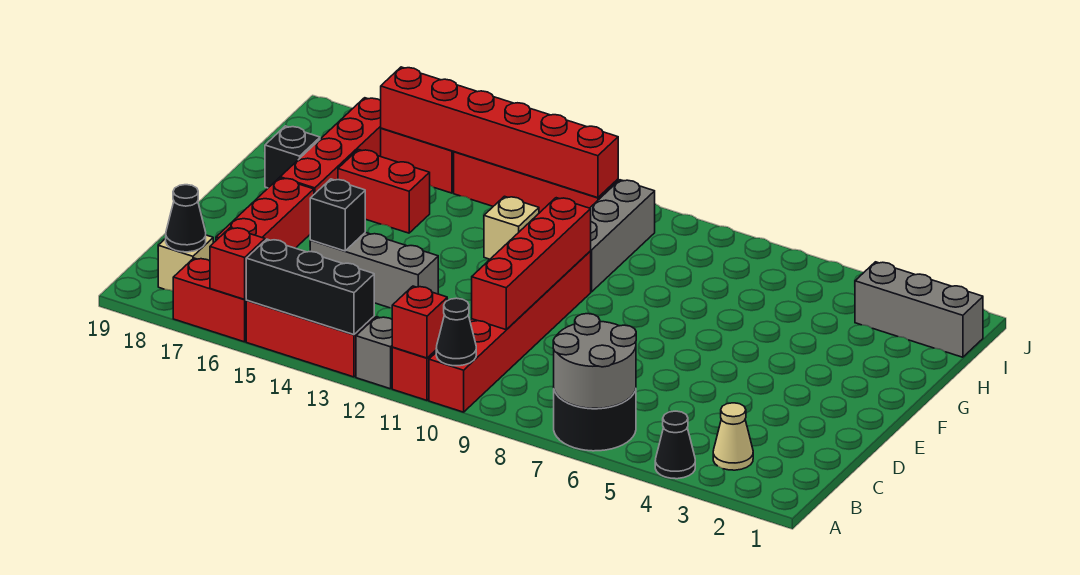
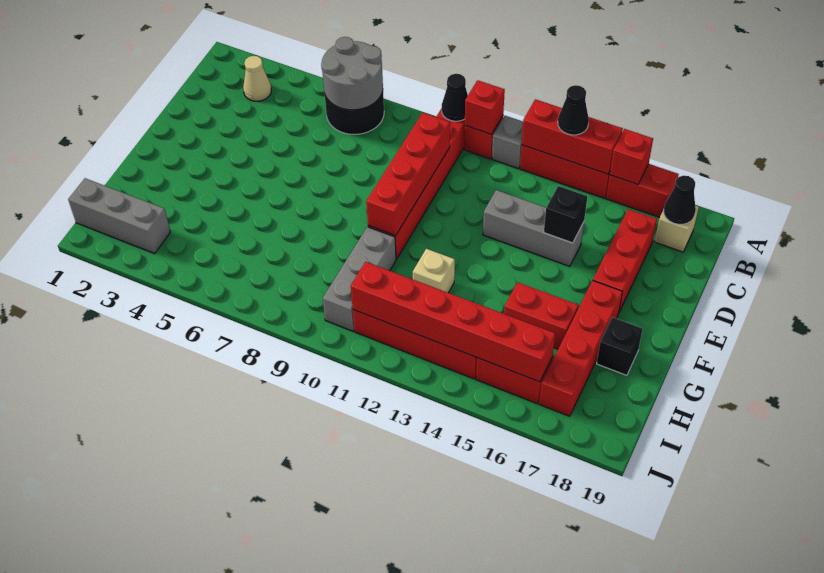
black cone A4 level 1 -> black cone A14 level 3
black brick A13:A15 level 2 -> red brick A13:A15 level 2

